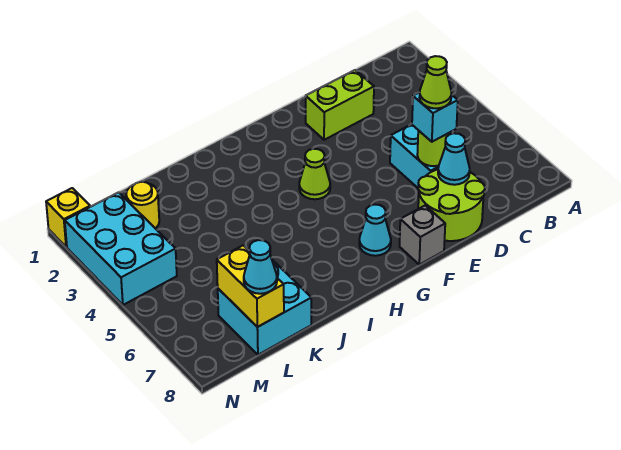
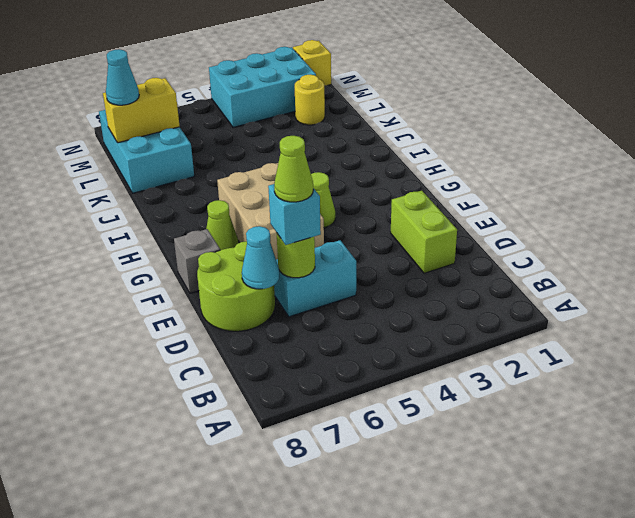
none -> tan brick F5:H6 level 1
cyan cone G7 level 1 -> lime cone G7 level 1
cyan brick K7:L8 level 1 -> cyan brick K7:M8 level 1

